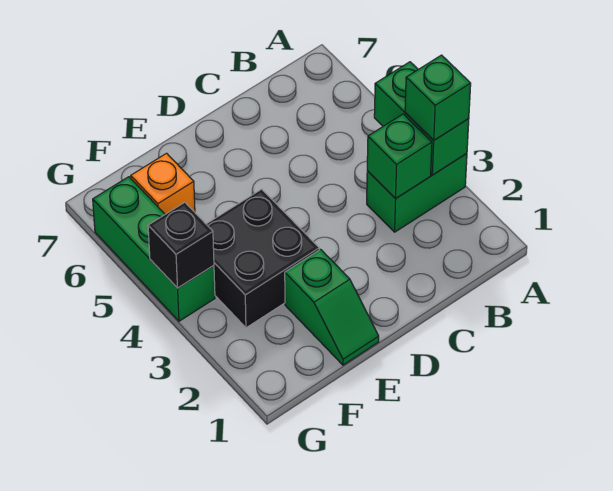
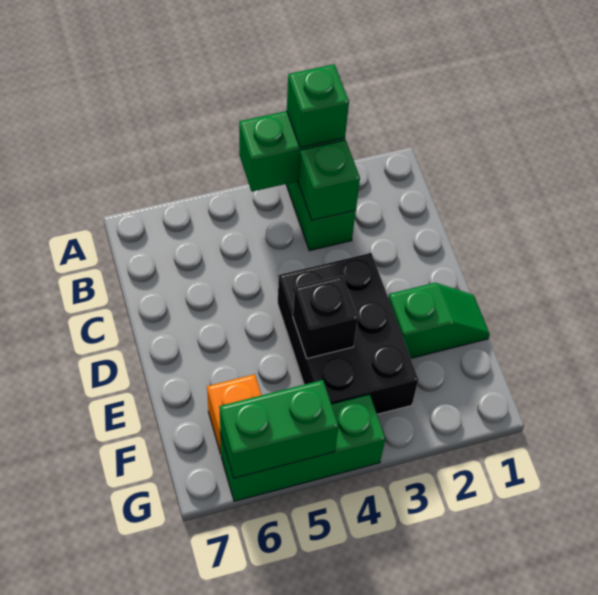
black brick E3:F4 level 1 -> black brick D3:F4 level 1
black brick G4 level 2 -> black brick E4 level 2
none -> green brick G5:G6 level 2

